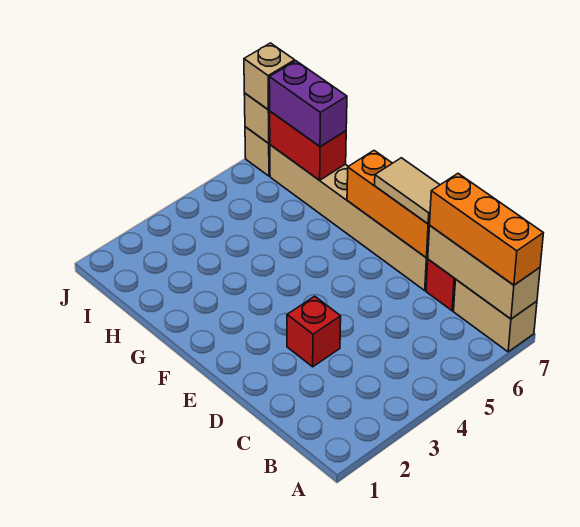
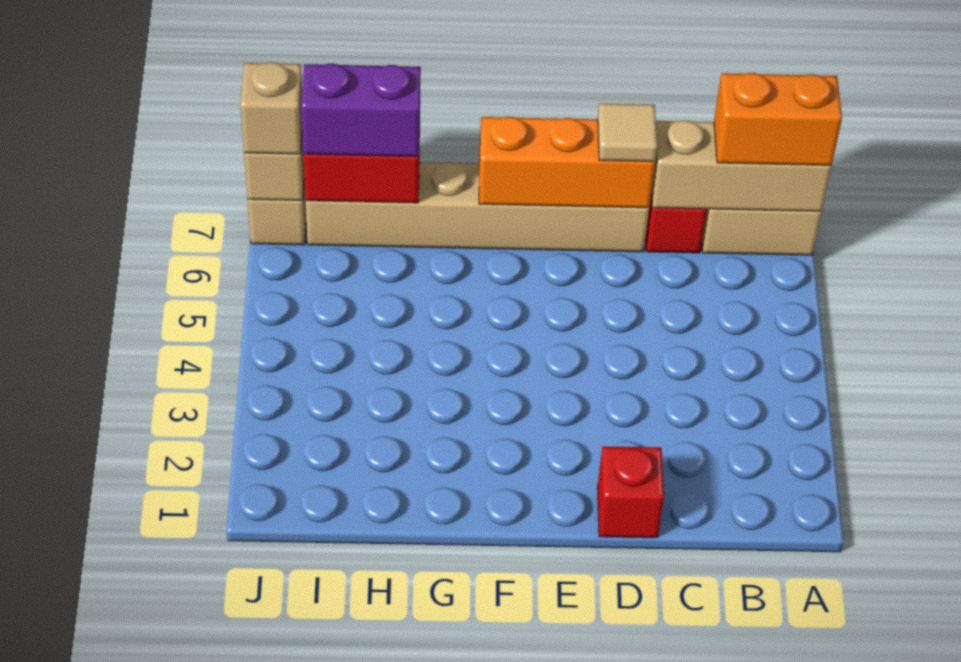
orange brick A7:C7 level 3 -> orange brick A7:B7 level 3
red brick D3 level 1 -> red brick D1 level 1
tan tile D7:E7 level 3 -> tan tile D7 level 3

